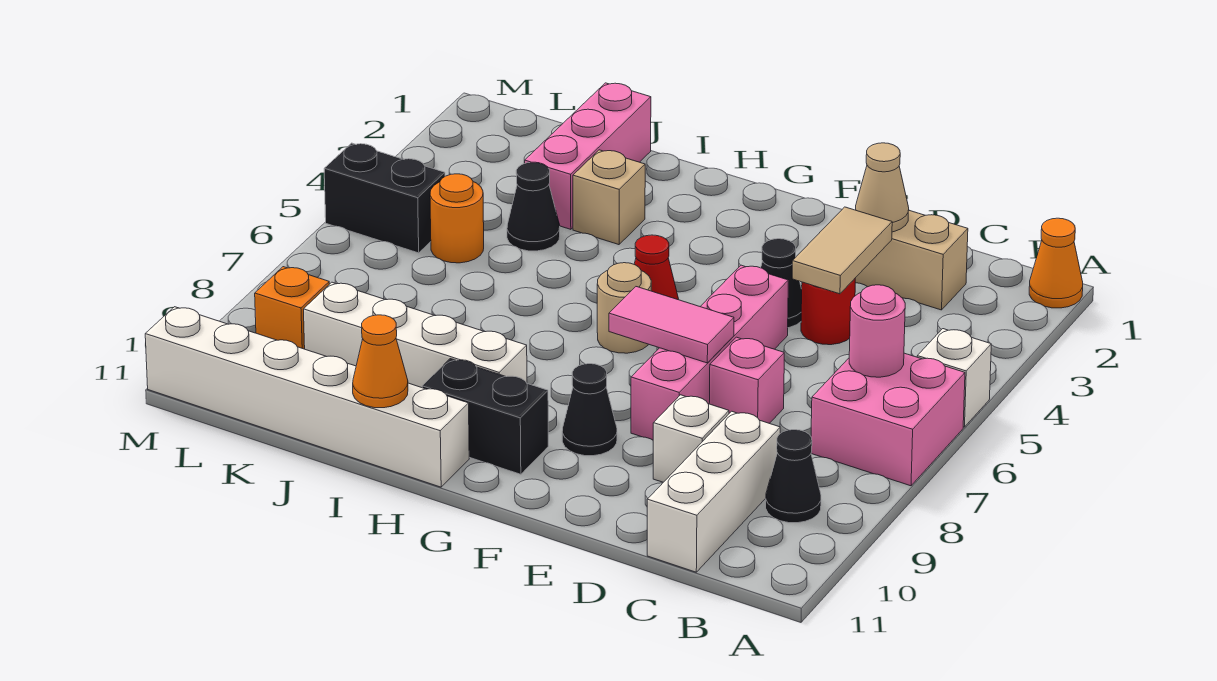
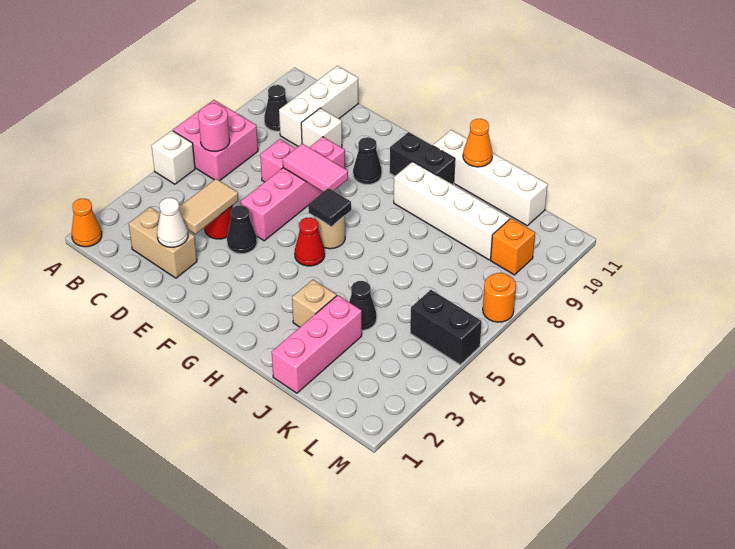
tan cone D2 level 2 -> white cone D2 level 2
none -> black tile G6 level 2
white brick H11:M11 level 1 -> white brick H11:K11 level 1
orange round brick K5 level 1 -> orange round brick M7 level 1

